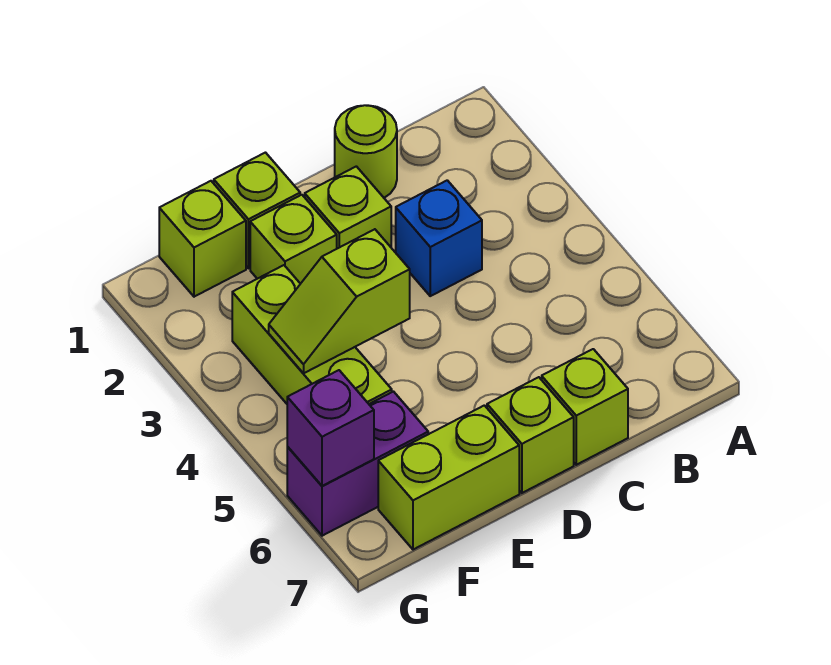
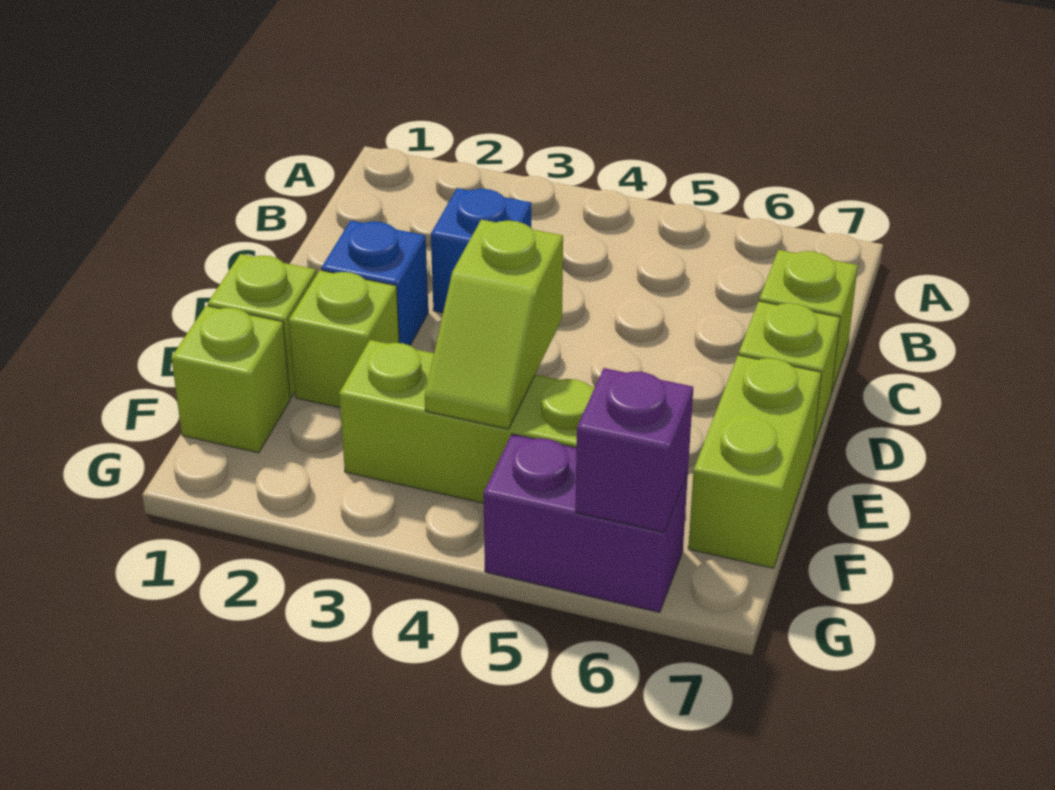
lime round brick C1 level 1 -> none
lime brick D2 level 1 -> blue brick D2 level 1
purple brick F6:G6 level 1 -> purple brick G5:G6 level 1

